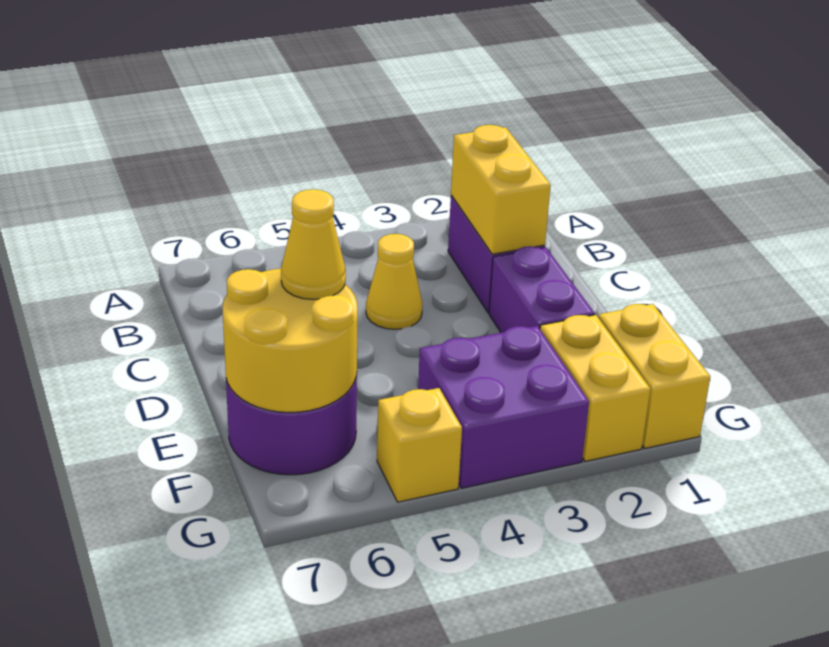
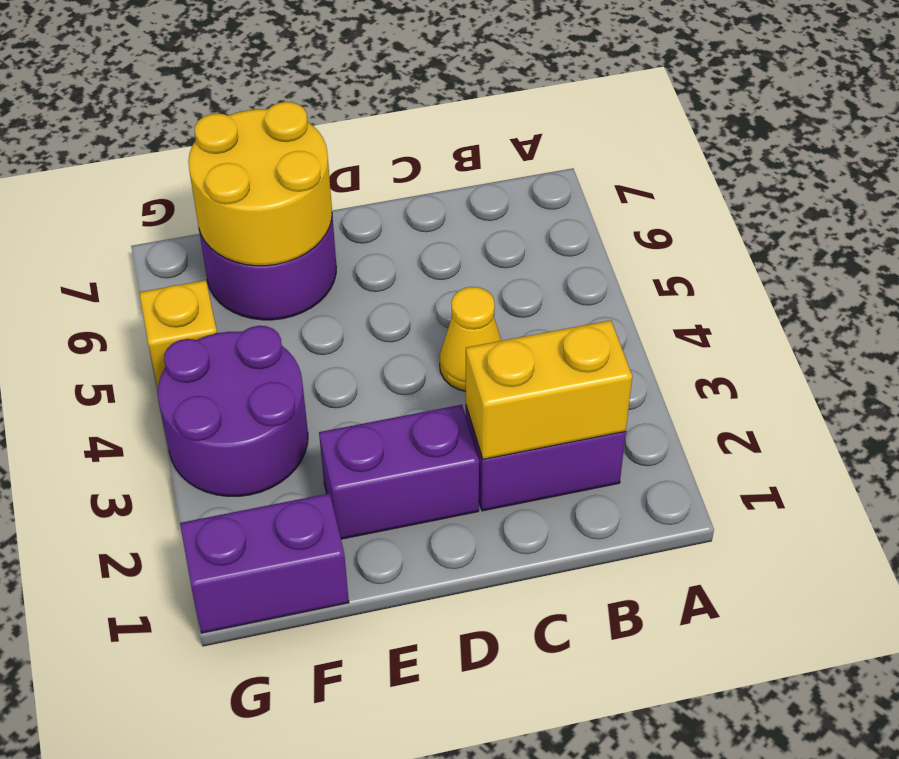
yellow cone E6 level 3 -> none
yellow brick F1:G1 level 1 -> purple brick F1:G1 level 1
yellow brick F2:G2 level 1 -> none
purple brick F3:G4 level 1 -> purple round brick F3:G4 level 1

